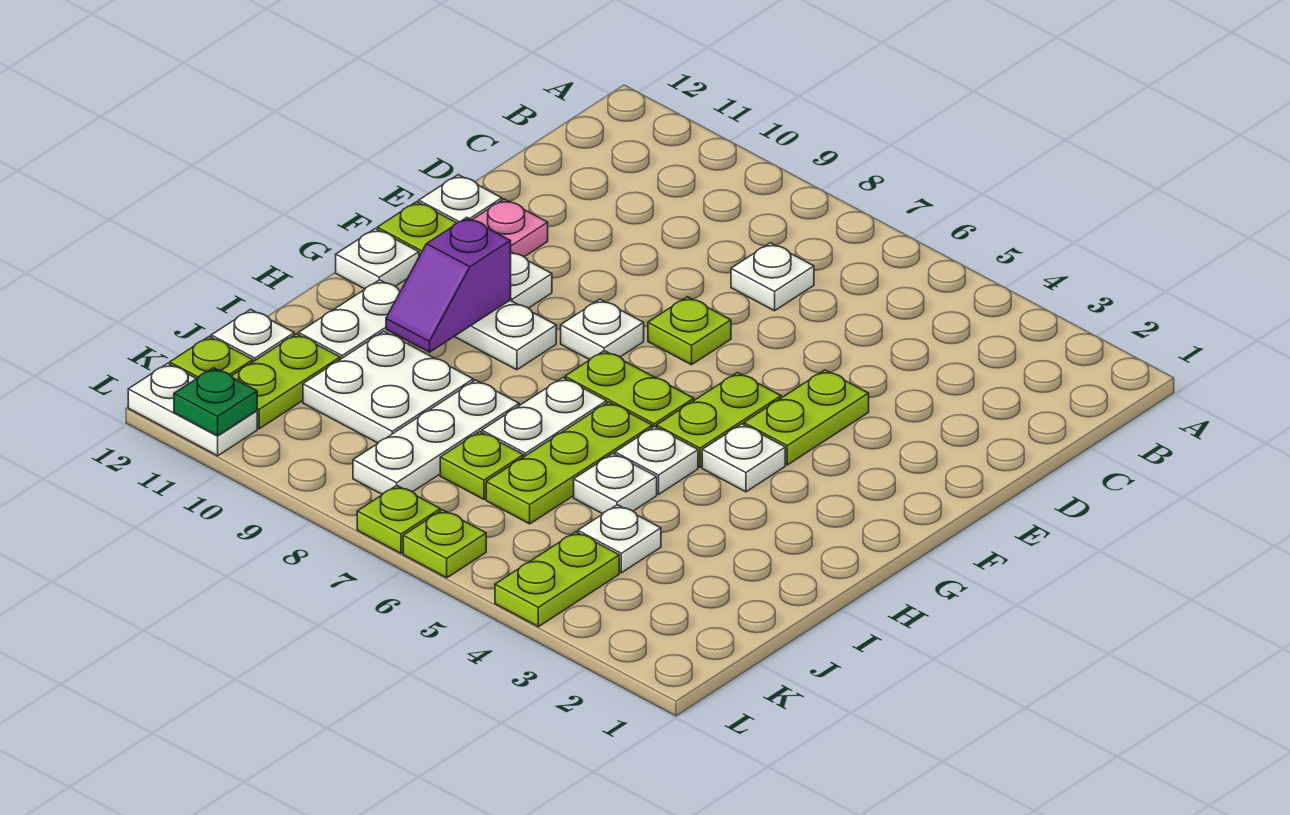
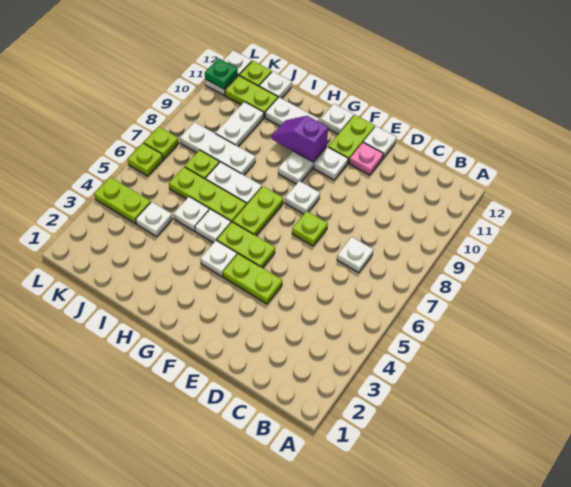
white plate I9:J10 level 1 -> white plate J9:J10 level 1

